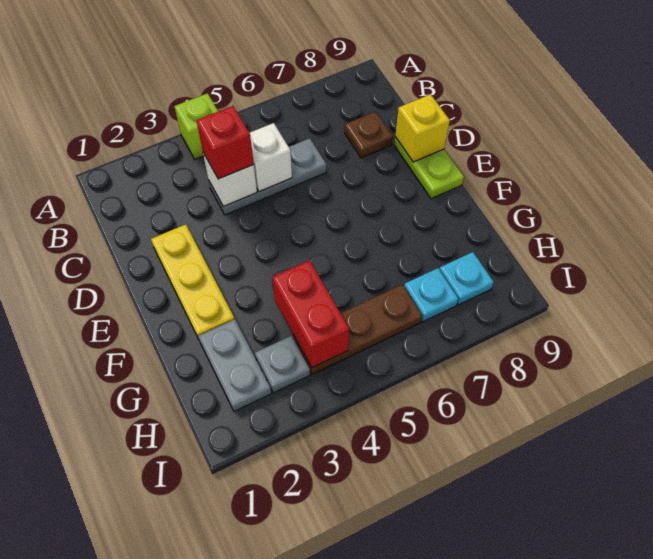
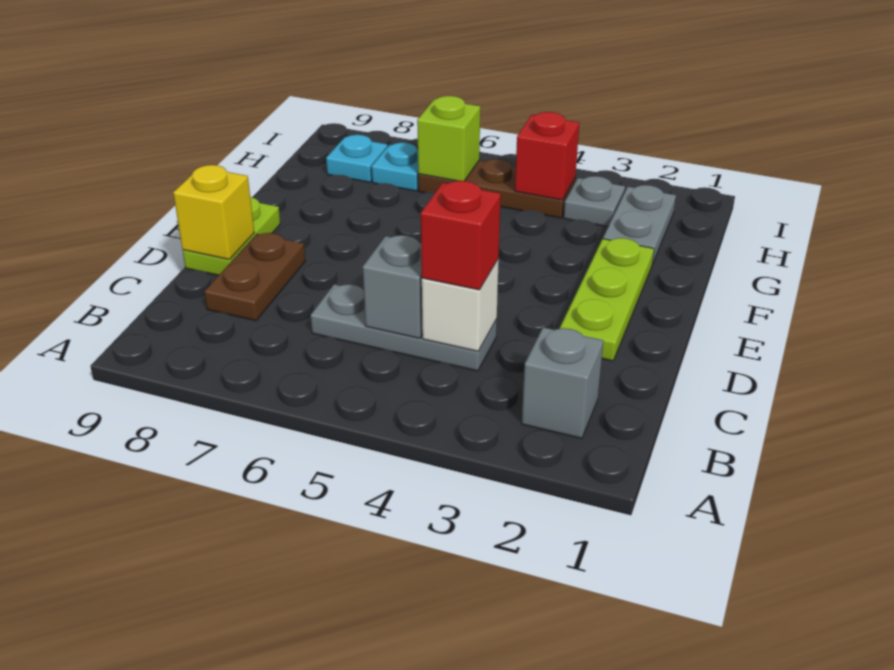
lime brick A4 level 1 -> lime brick H6 level 2
none -> grey brick B2 level 1
white brick C5 level 2 -> grey brick C5 level 2
brown plate C8 level 1 -> brown plate C8:D8 level 1
yellow plate D2:F2 level 1 -> lime plate D2:F2 level 1
red brick G4:H4 level 2 -> red brick H4 level 2

